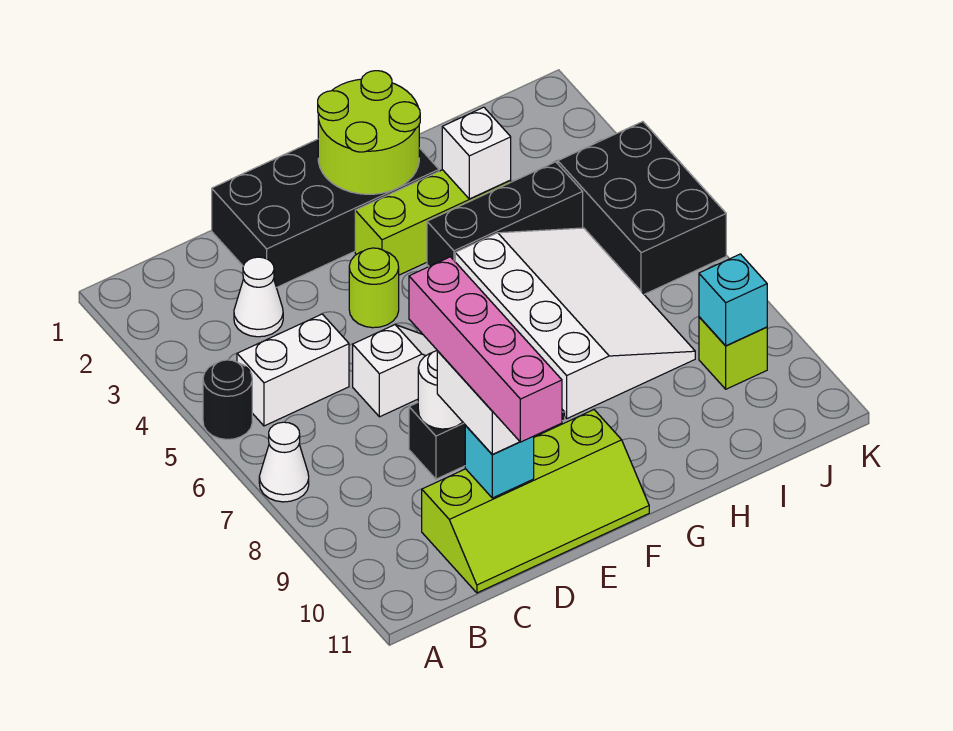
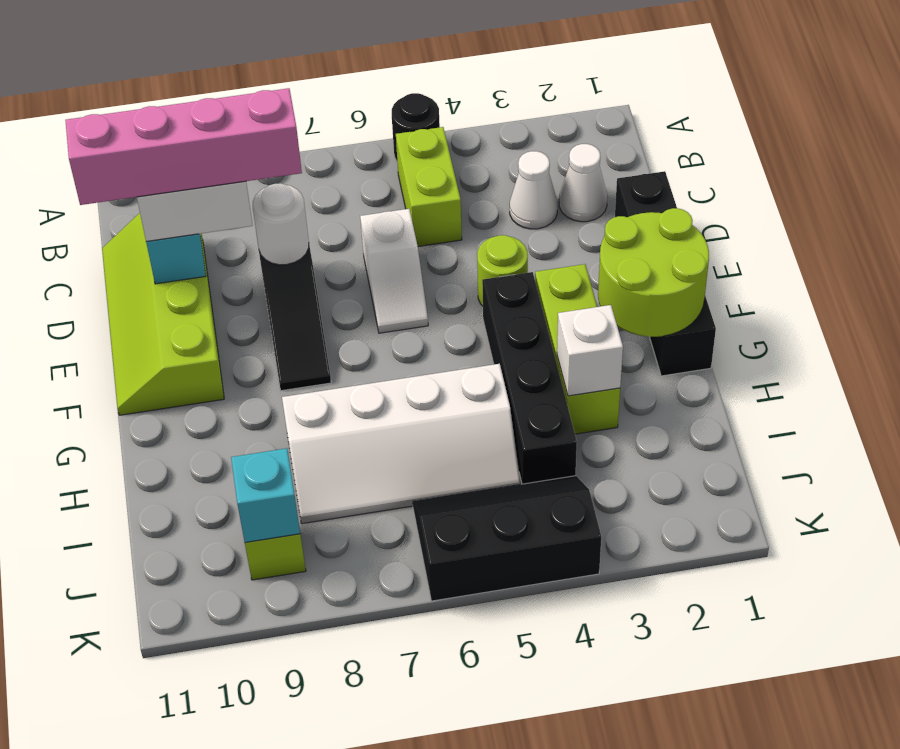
white cone A7 level 1 -> white cone C2 level 1
white brick B5:C5 level 1 -> lime brick B5:C5 level 1
black brick D1:G2 level 1 -> black brick D1:G1 level 1
black brick G4:I4 level 1 -> black brick F4:I4 level 1
white slope G5:I8 level 1 top G -> white slope H5:I8 level 1 top H
black brick J4:K6 level 1 -> black slope J4:K6 level 1 top K

